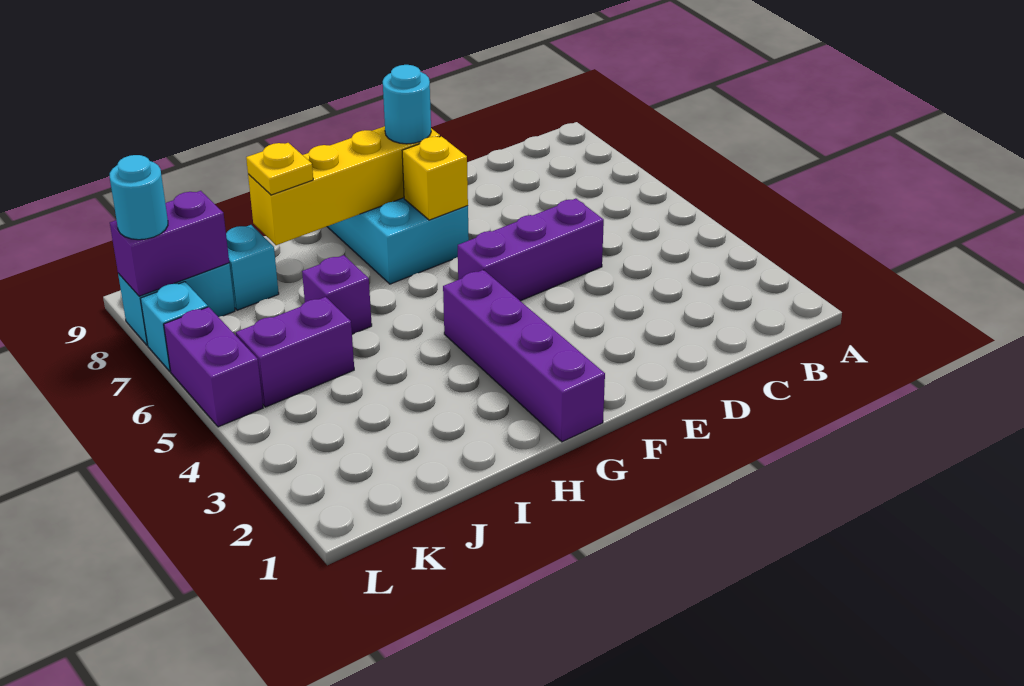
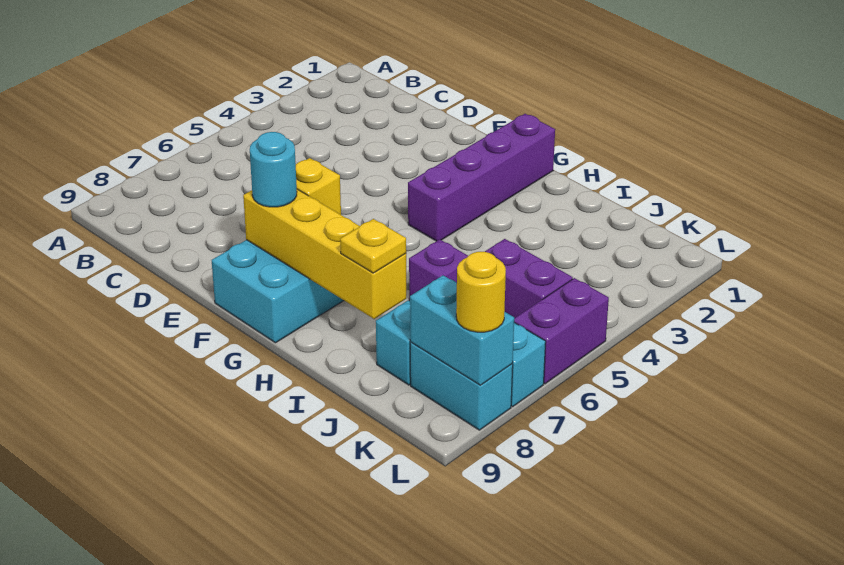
purple brick D5:F5 level 1 -> none
purple brick K8:L8 level 2 -> cyan brick K8:L8 level 2
cyan round brick L8 level 3 -> yellow round brick L8 level 3

